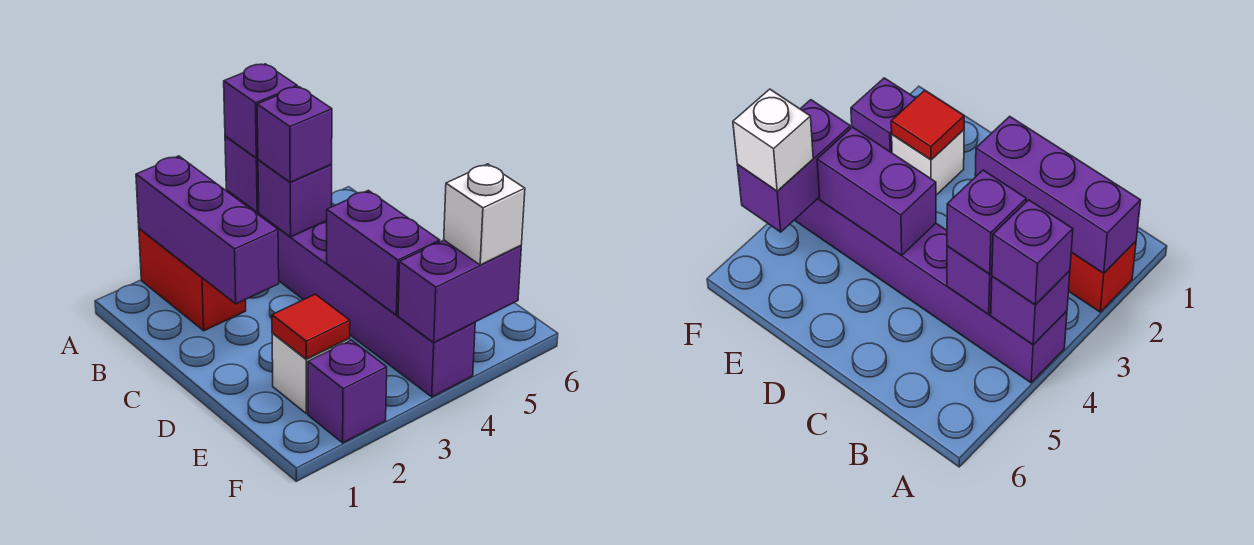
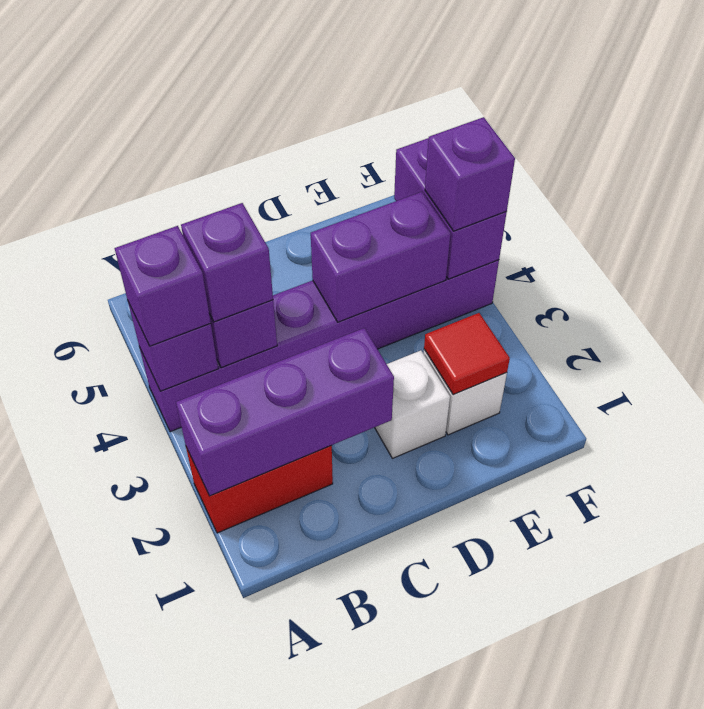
purple brick F2 level 1 -> purple brick F4 level 3
white brick F5 level 3 -> white brick D2 level 1

